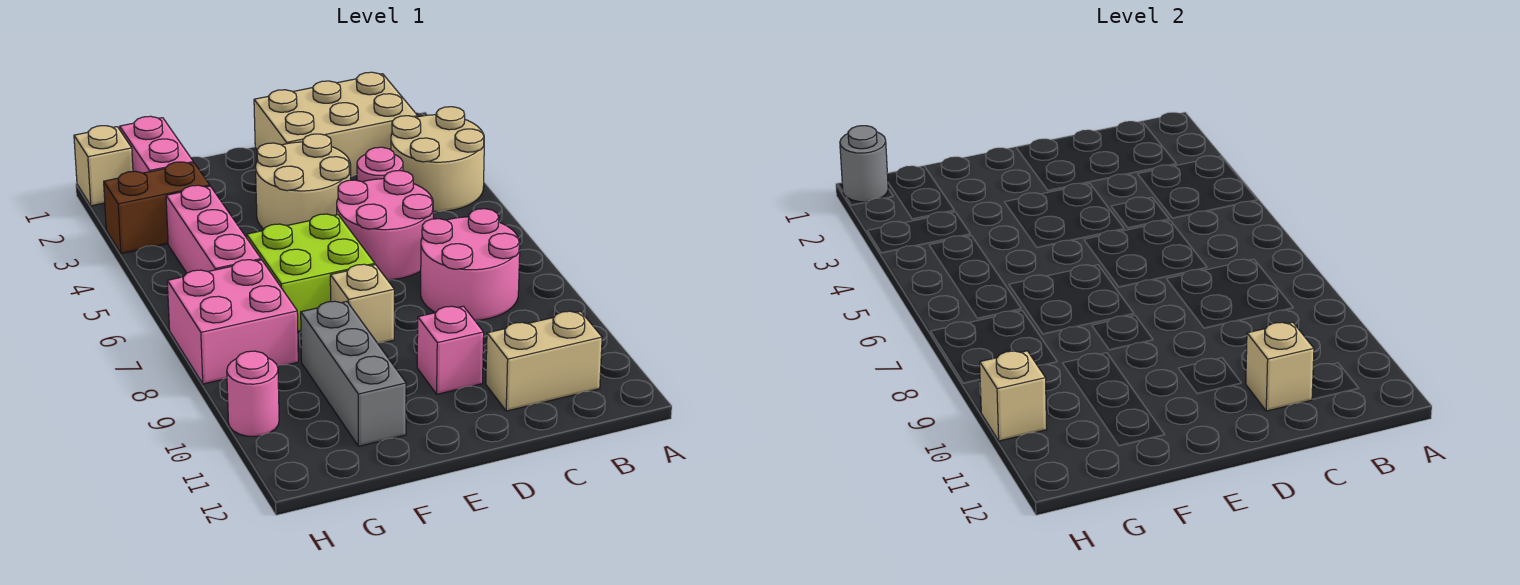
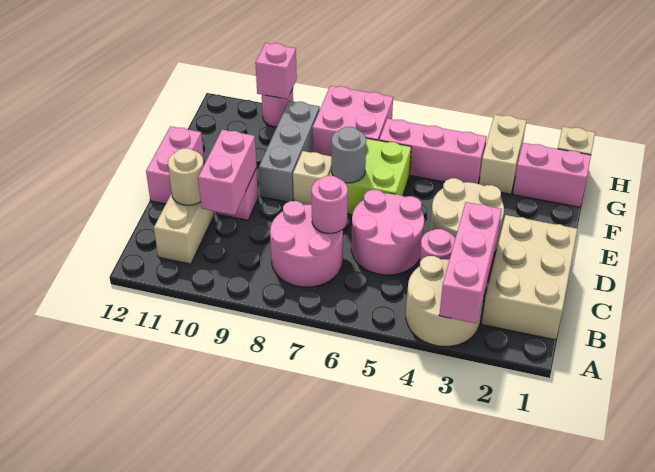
none -> pink brick A3:C3 level 2
none -> pink round brick C7 level 2
none -> pink brick C10:D10 level 2
tan brick C11 level 2 -> tan round brick C11 level 2
none -> pink brick D12:E12 level 1
grey brick F9:F11 level 1 -> grey brick E9:G9 level 1
brown brick G3:H3 level 1 -> tan brick G3:H3 level 1
grey round brick H1 level 2 -> grey round brick E7 level 2
tan brick H10 level 2 -> pink brick H10 level 2

